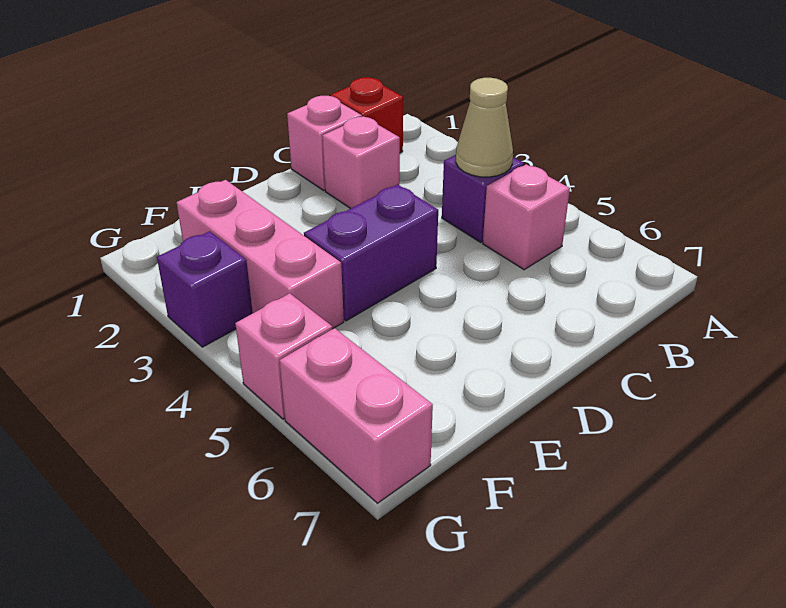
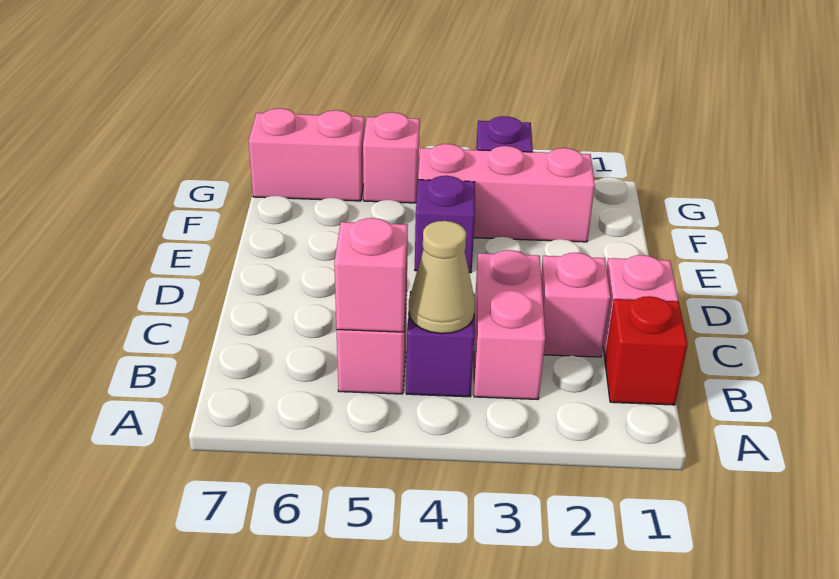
none -> pink brick B3:C3 level 1
none -> pink brick B5 level 2
purple brick D4:E4 level 1 -> purple brick E4 level 1

